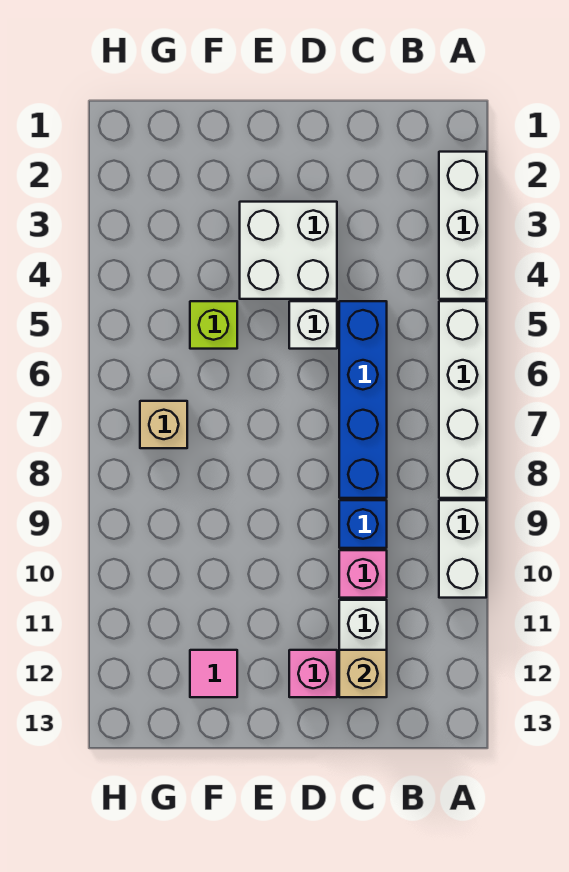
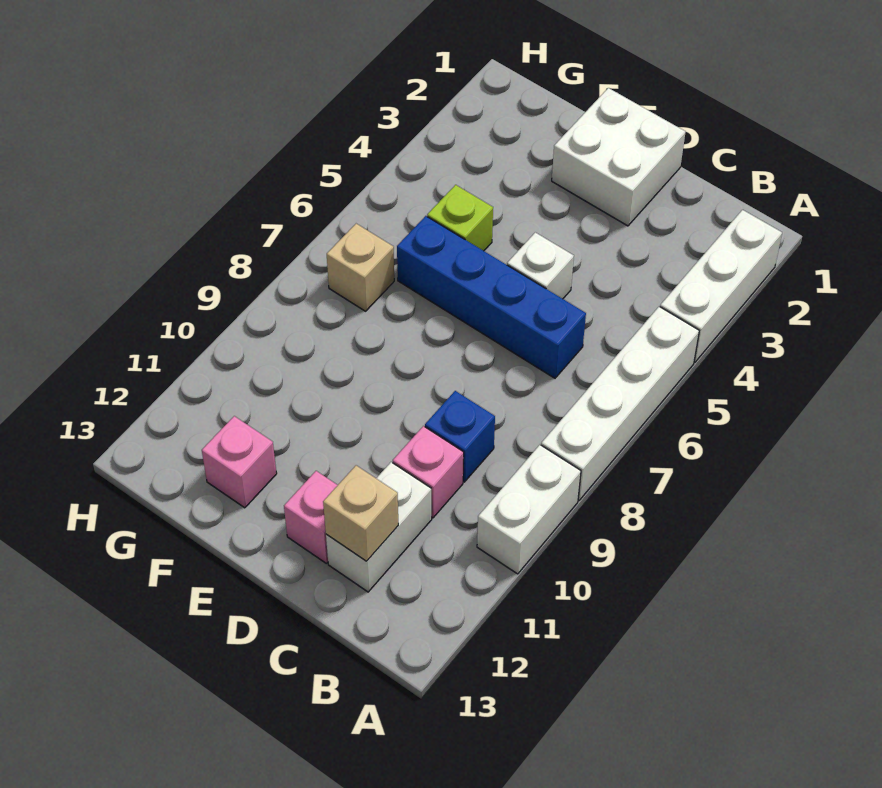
blue brick C5:C8 level 1 -> blue brick C6:F6 level 1
white brick D3:E4 level 1 -> white brick D1:E2 level 1
pink tile F12 level 1 -> pink brick F12 level 1

